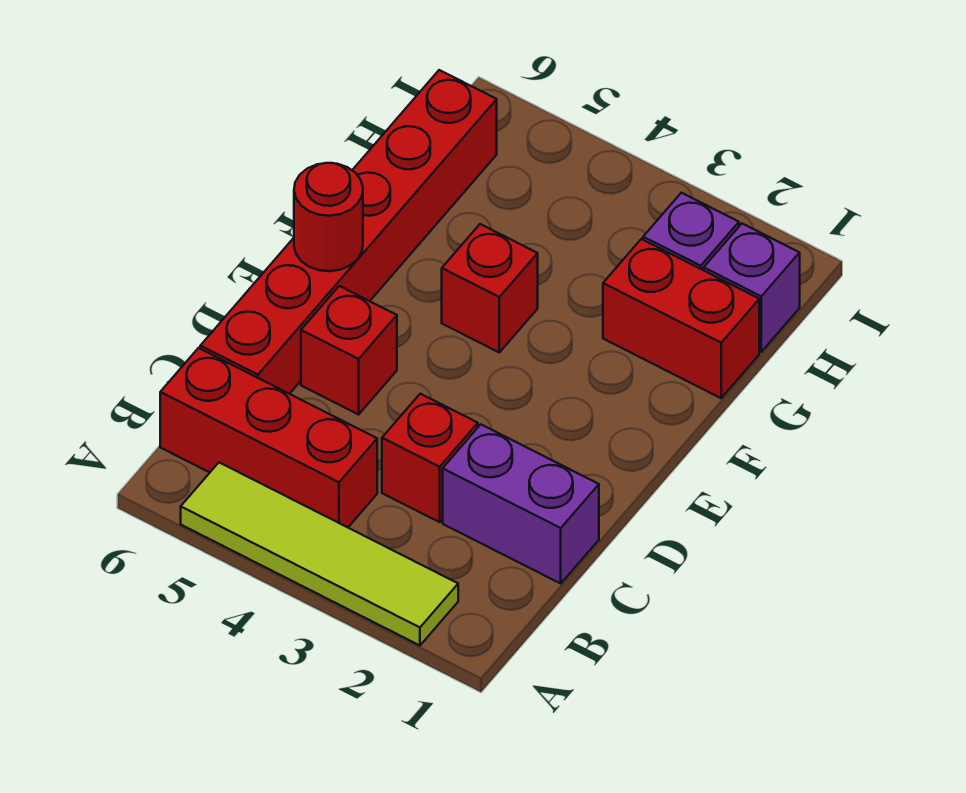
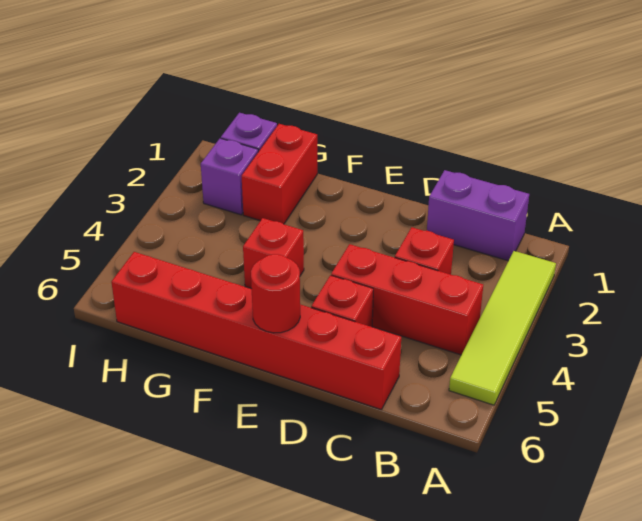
red brick B4:B6 level 1 -> red brick B4:D4 level 1
purple brick C1:C2 level 1 -> purple brick B1:C1 level 1

